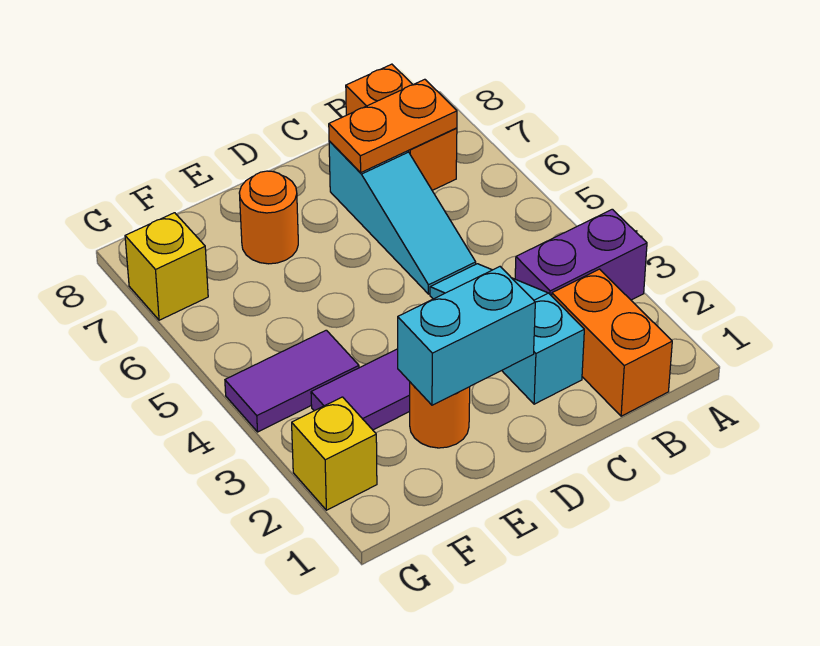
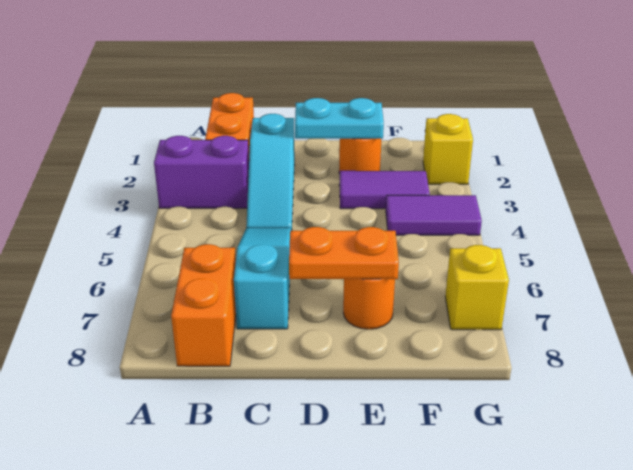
orange plate B7:C7 level 2 -> orange plate D7:E7 level 2
cyan brick D2:E2 level 2 -> cyan plate D2:E2 level 2

